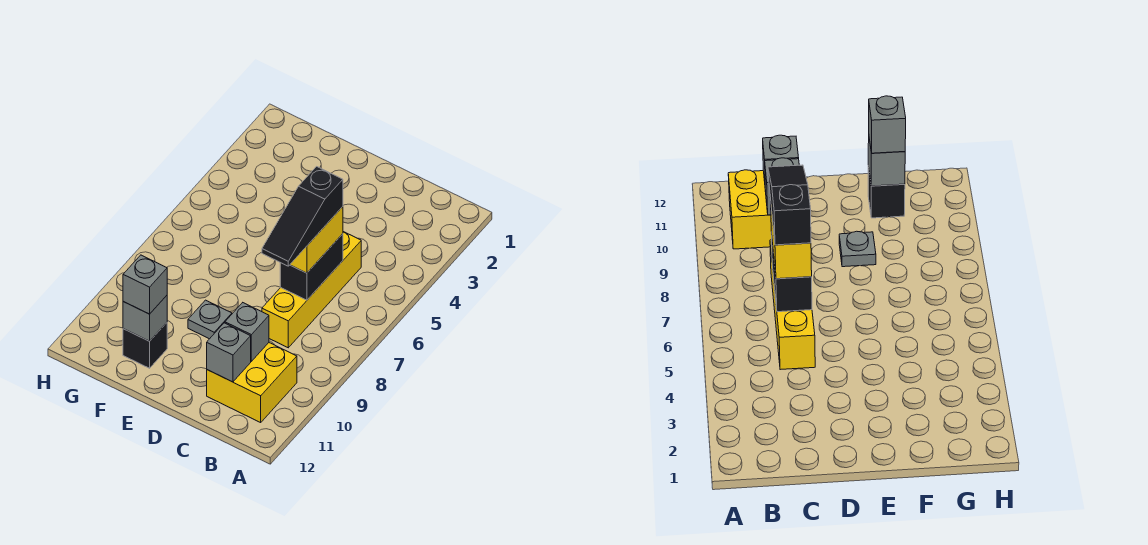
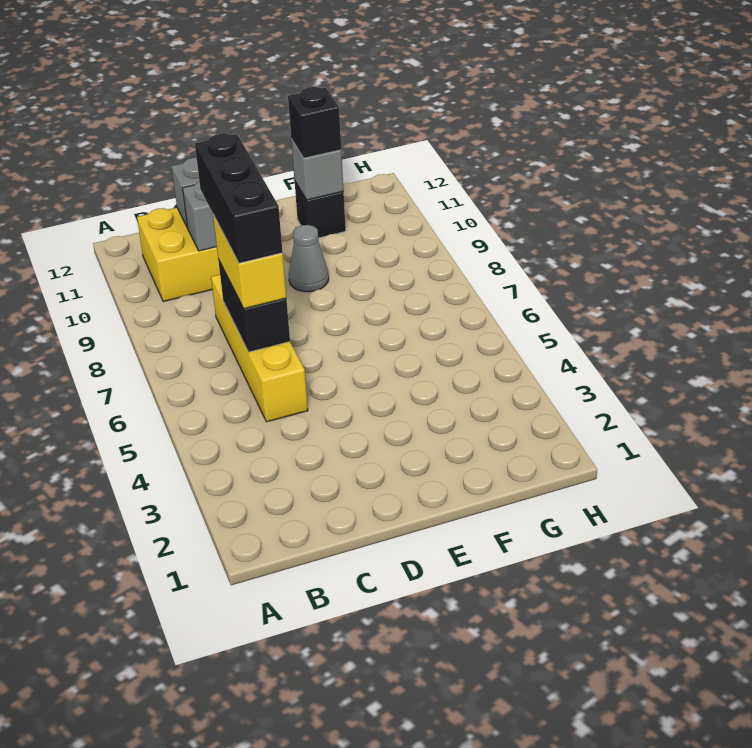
black slope C6:C8 level 4 top 6 -> black brick C6:C8 level 4
grey plate E9 level 1 -> grey cone E9 level 1
grey brick F11 level 3 -> black brick F11 level 3

